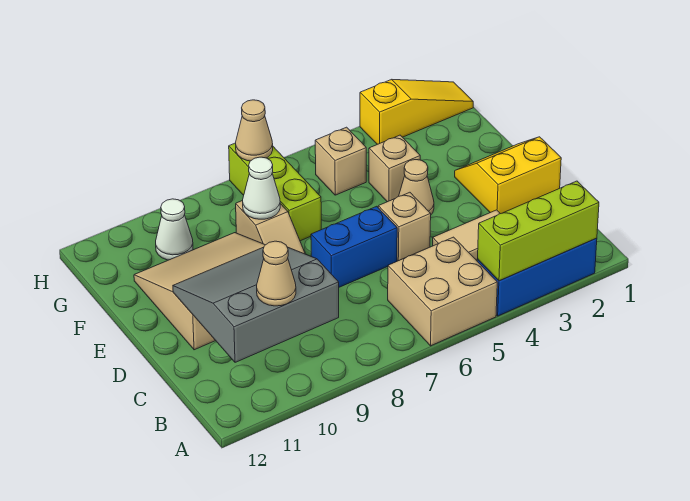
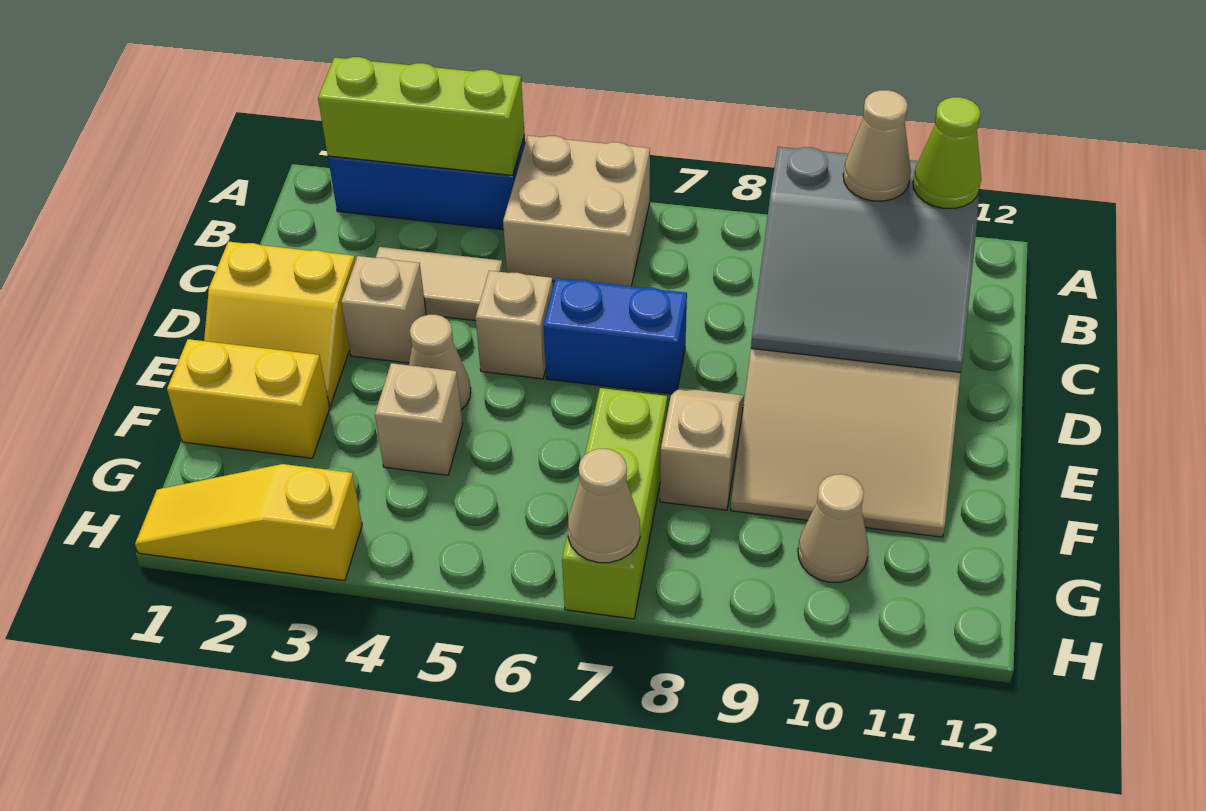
none -> lime cone B11 level 3
none -> yellow brick F1:F2 level 1
white cone F8 level 2 -> none
tan brick G5 level 1 -> tan brick D3 level 1
white cone G10 level 1 -> tan cone G10 level 1

